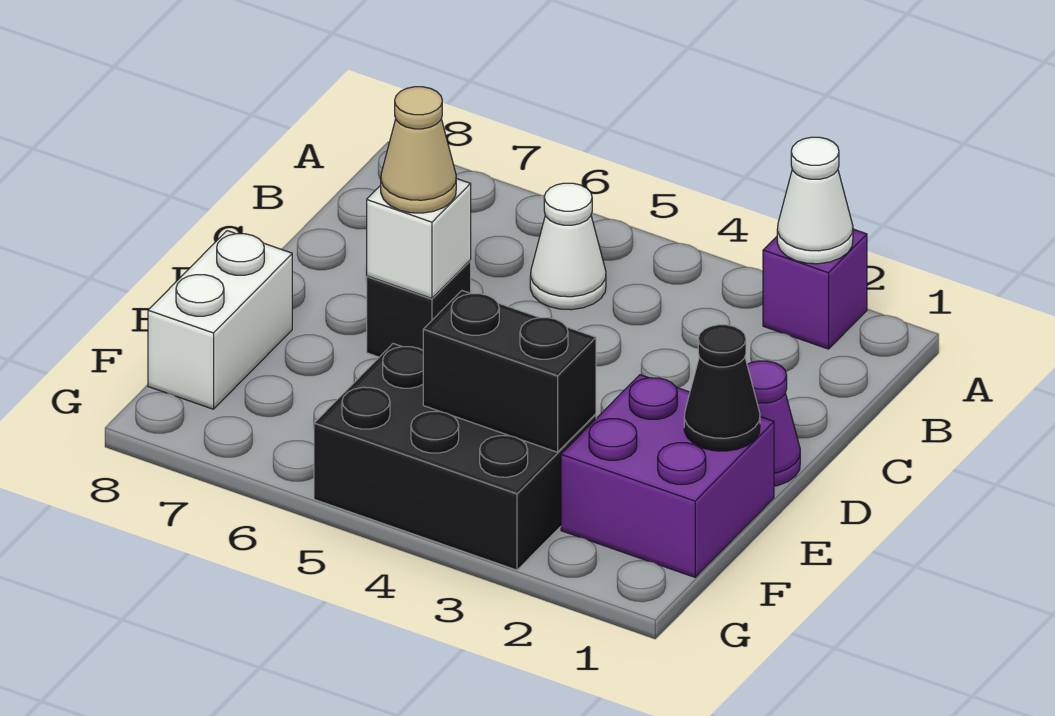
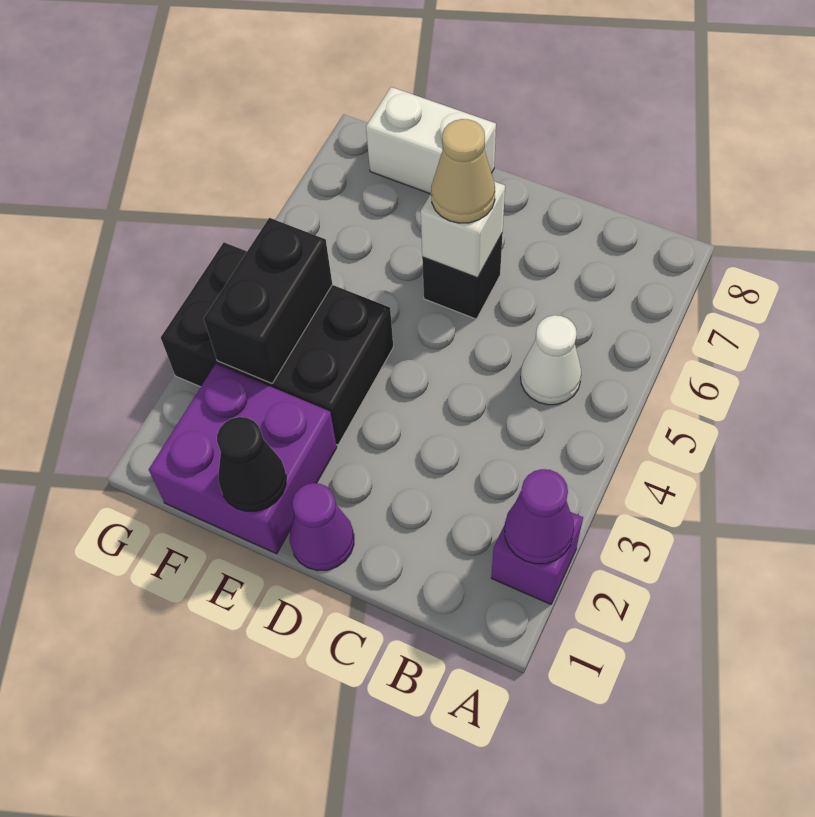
white cone A2 level 2 -> purple cone A2 level 2
black brick F3:G5 level 1 -> black brick E3:G4 level 1

